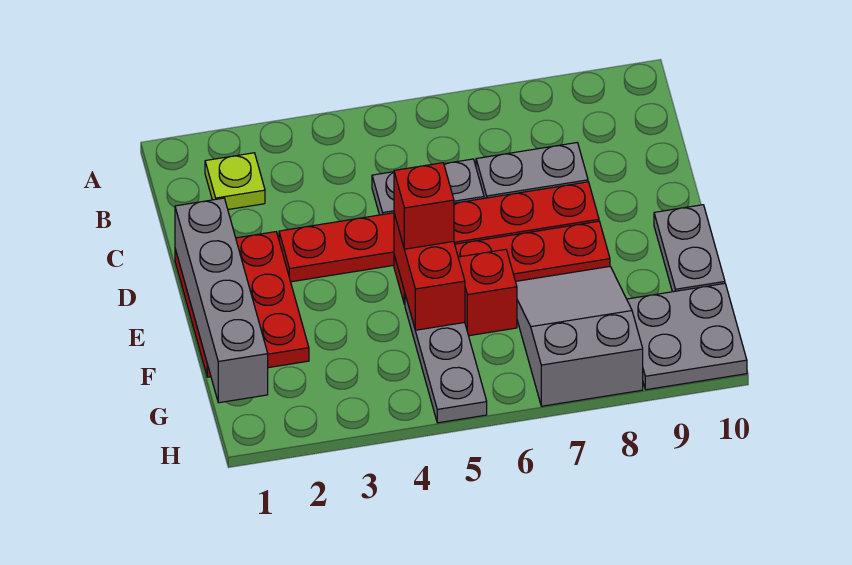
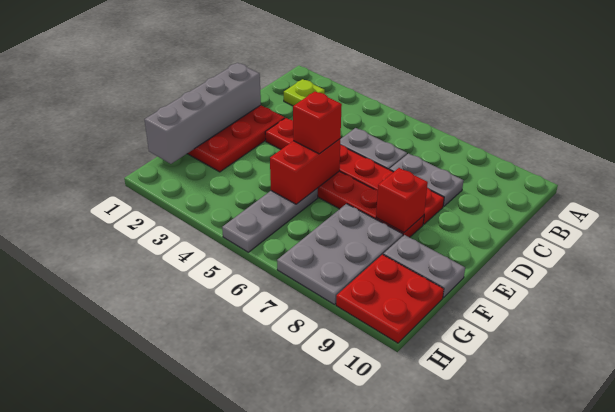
grey plate E10:F10 level 1 -> grey plate F9:F10 level 1
red brick F6 level 1 -> red brick E8 level 2
grey slope F7:H8 level 1 top H -> grey plate F7:H8 level 1
grey plate G9:H10 level 1 -> red plate G9:H10 level 1

